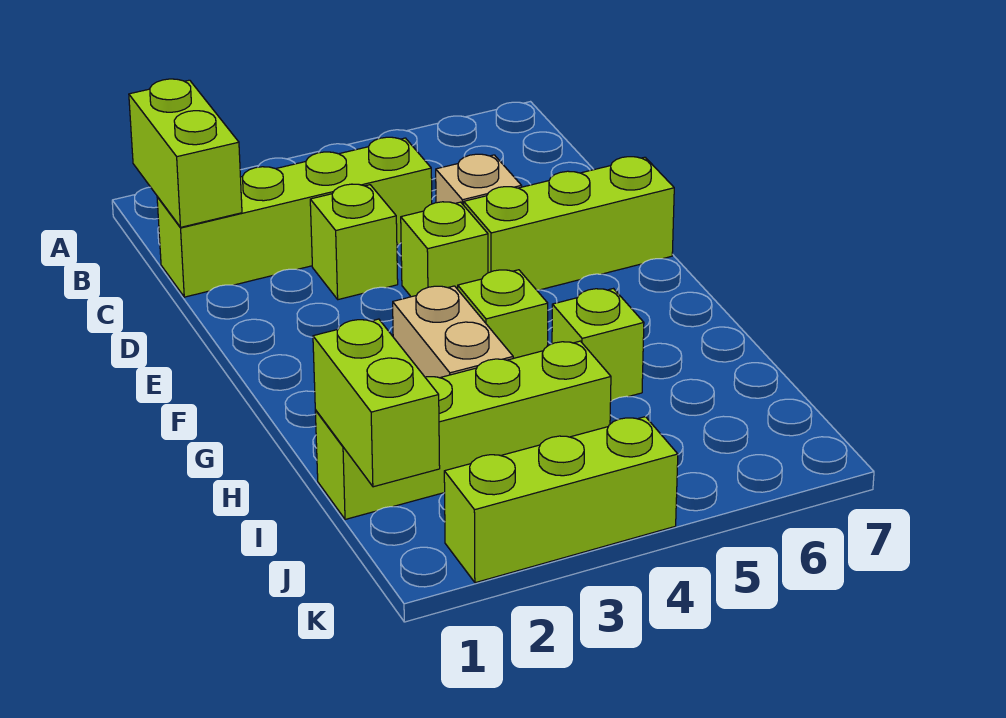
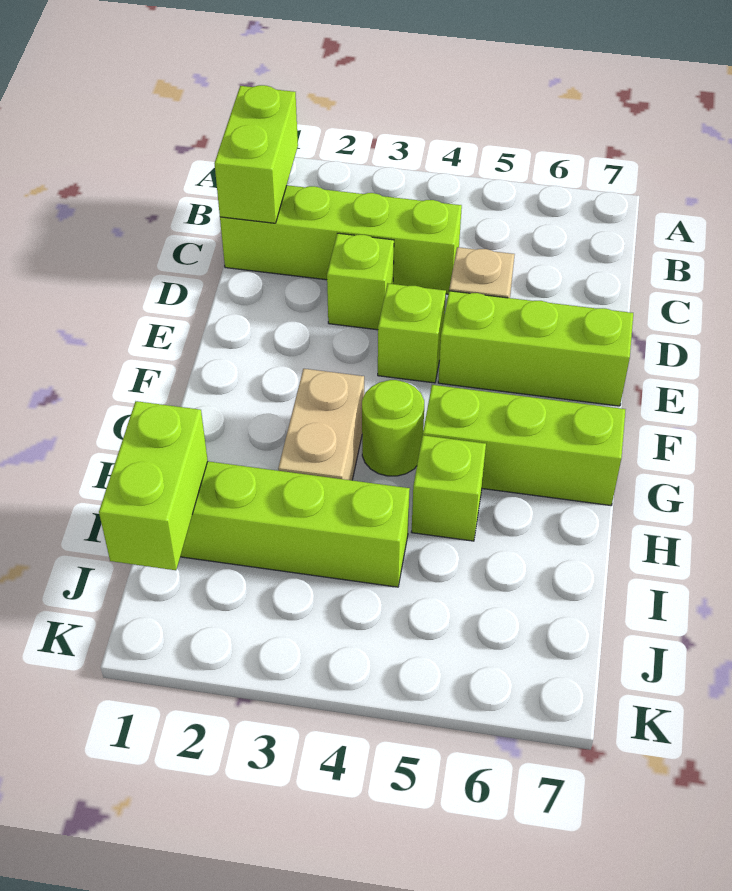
lime brick G4 level 1 -> lime round brick G4 level 1
lime brick K2:K4 level 1 -> lime brick G5:G7 level 1

